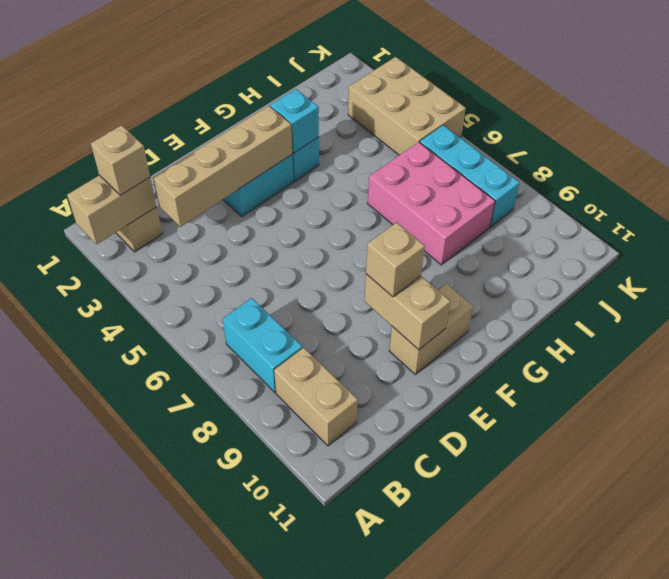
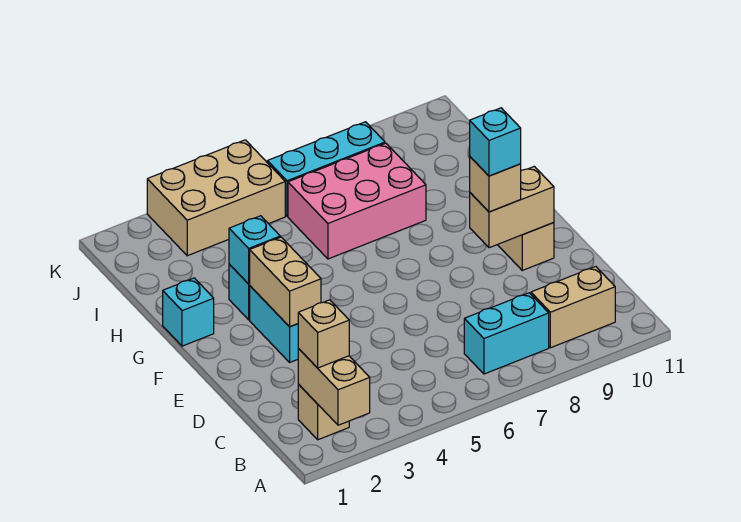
tan brick C3:F3 level 2 -> tan brick E3:F3 level 2
none -> cyan brick E9 level 4
none -> cyan brick G1 level 1

